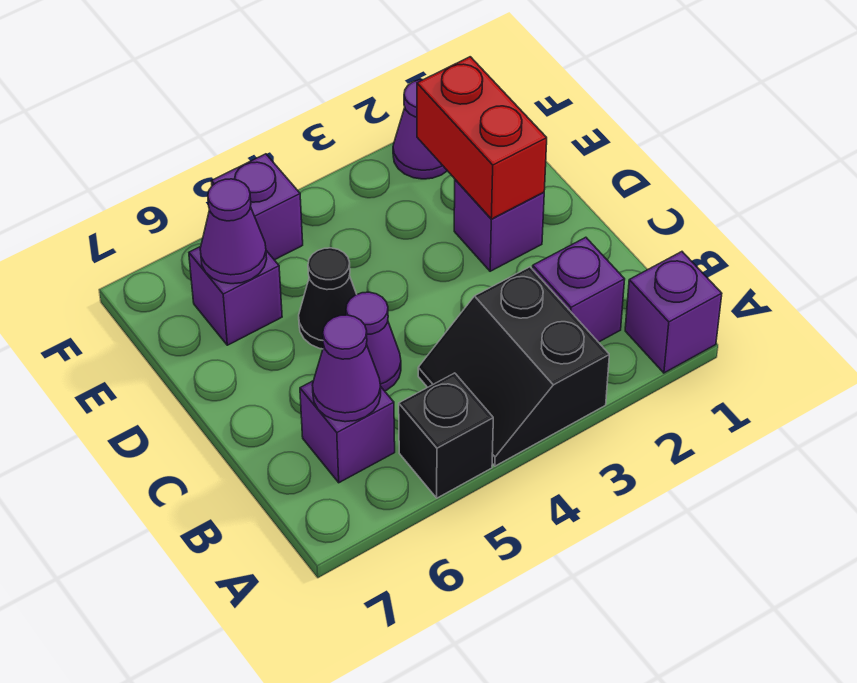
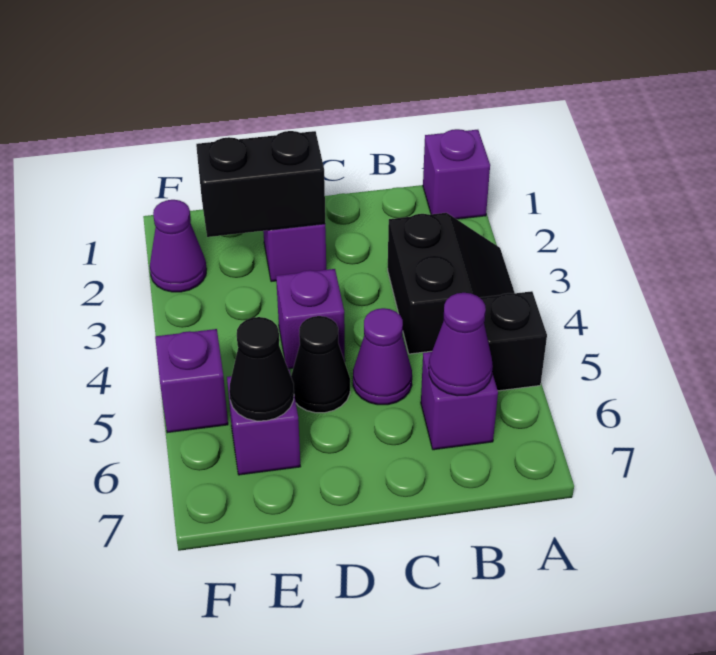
black slope A3:B4 level 1 top 3 -> black slope A3:B4 level 1 top B
purple brick B2 level 1 -> purple brick D4 level 1
red brick D2:E2 level 2 -> black brick D2:E2 level 2
purple cone E6 level 2 -> black cone E6 level 2

